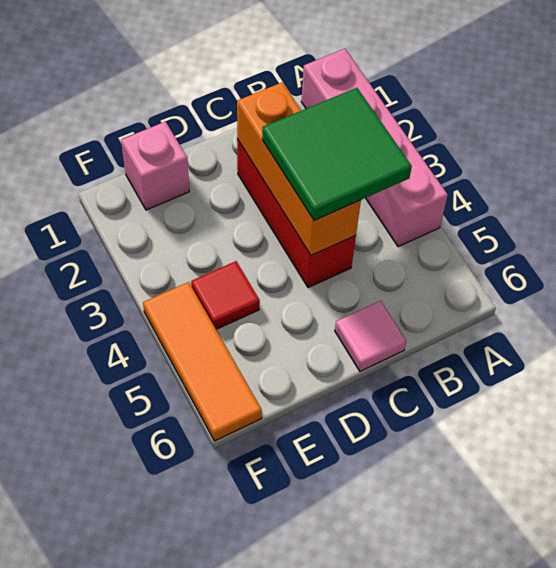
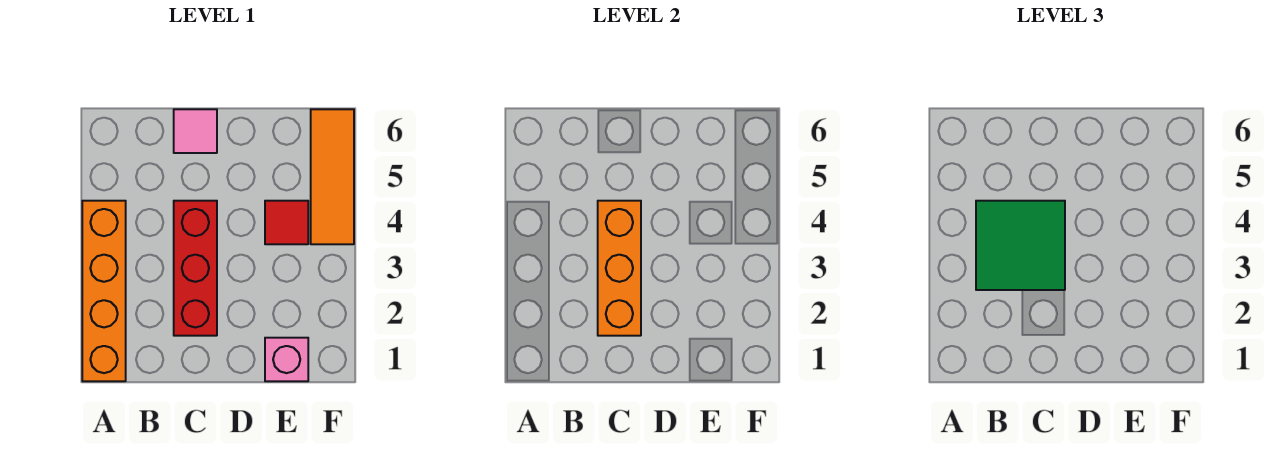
pink brick A1:A4 level 1 -> orange brick A1:A4 level 1

